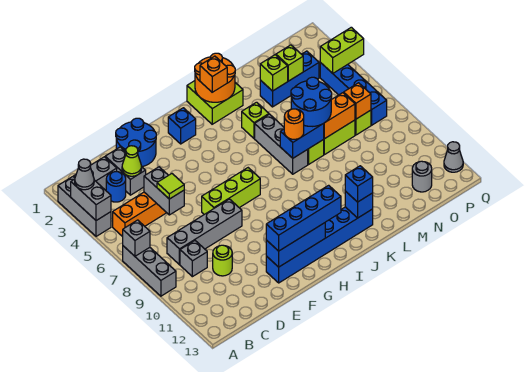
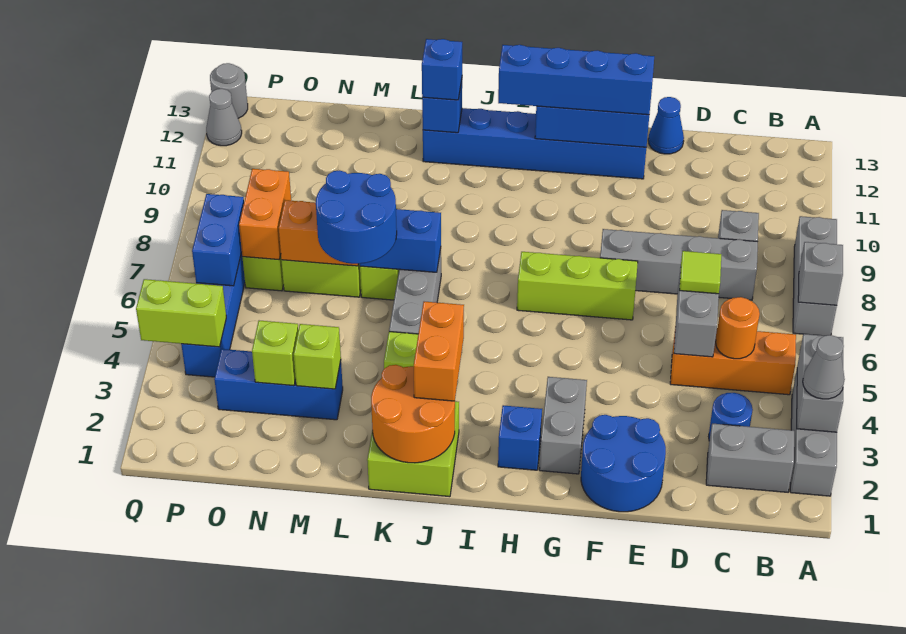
grey brick D2:D3 level 1 -> grey brick G2:G3 level 1
lime cone D3 level 2 -> none
lime round brick D10 level 1 -> none
none -> blue cone E13 level 1
orange brick J2 level 3 -> orange brick J2:J3 level 3
orange round brick K7 level 3 -> orange round brick C5 level 2
orange brick O7 level 2 -> orange brick O7:O8 level 2
grey round brick O12 level 1 -> grey round brick Q13 level 1
none -> blue brick P6:P7 level 2

